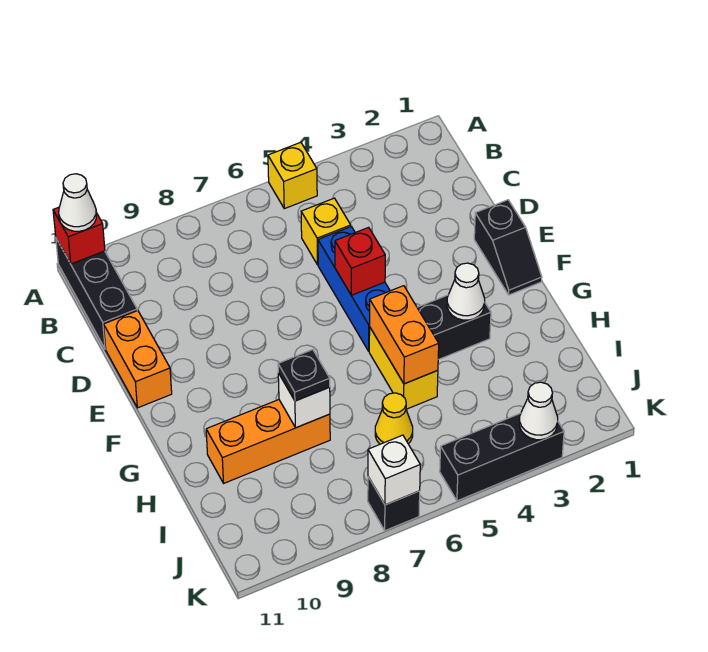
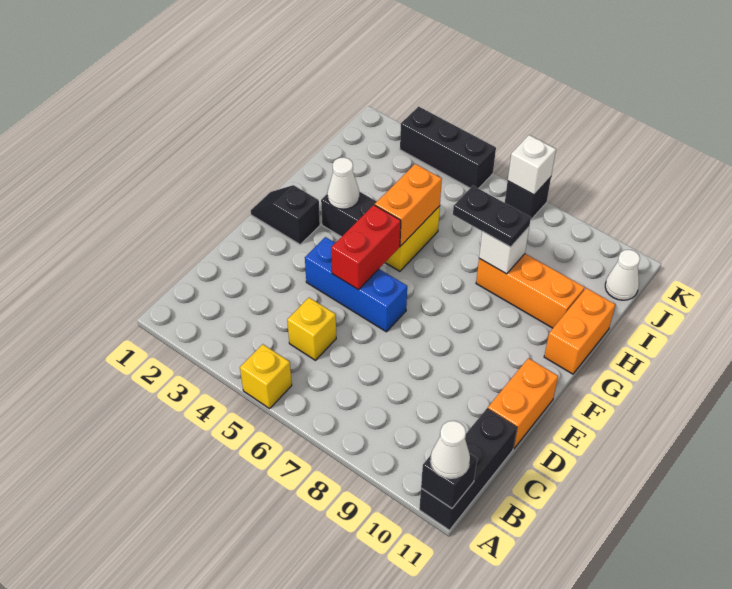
red brick A11 level 2 -> black brick A11 level 2
blue brick D5:F5 level 1 -> blue brick E4:E6 level 1
black slope E1:F1 level 1 top E -> black slope F1:F2 level 1 top 2
red brick E5 level 2 -> red brick E5:F5 level 2
none -> orange brick G11:H11 level 1
black plate H8 level 3 -> black plate H7:H8 level 3
yellow cone I6 level 1 -> none
white cone K3 level 2 -> white cone J11 level 1

